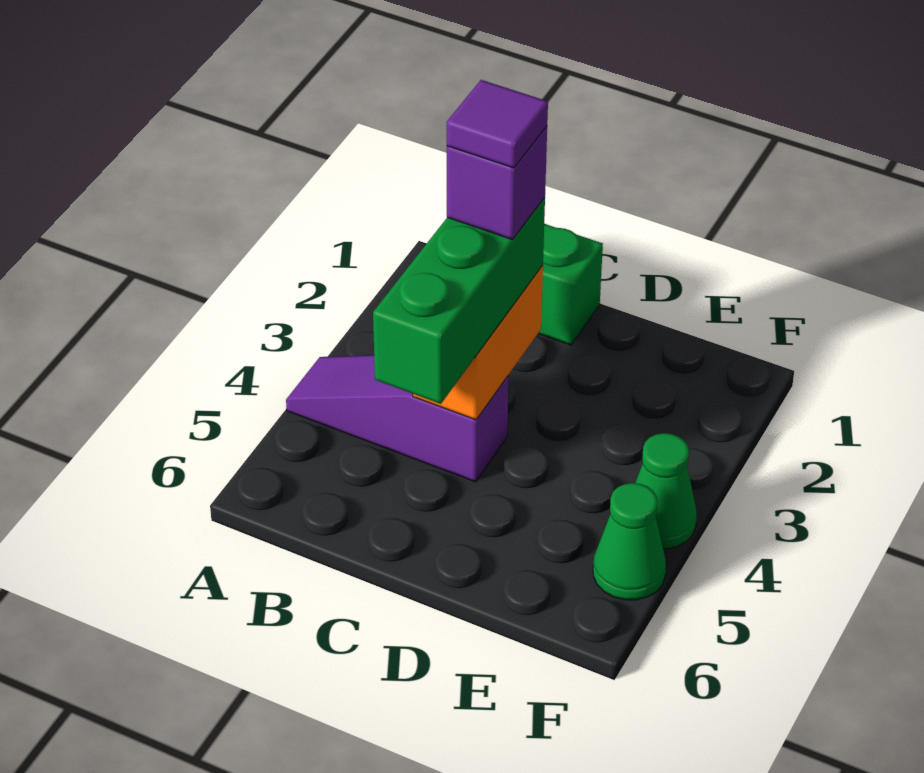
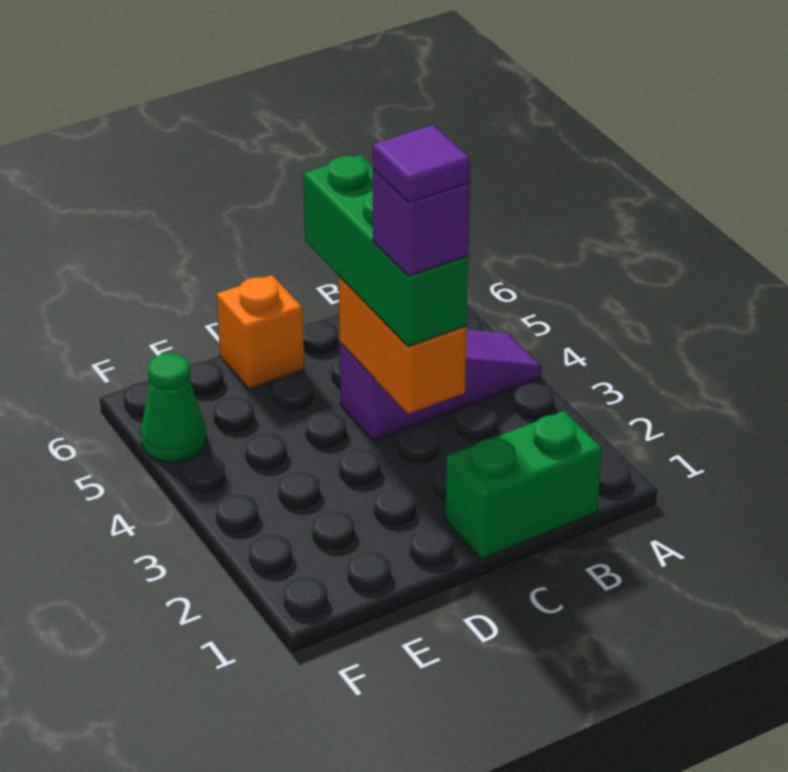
none -> orange brick D6 level 1
green cone F4 level 1 -> none

